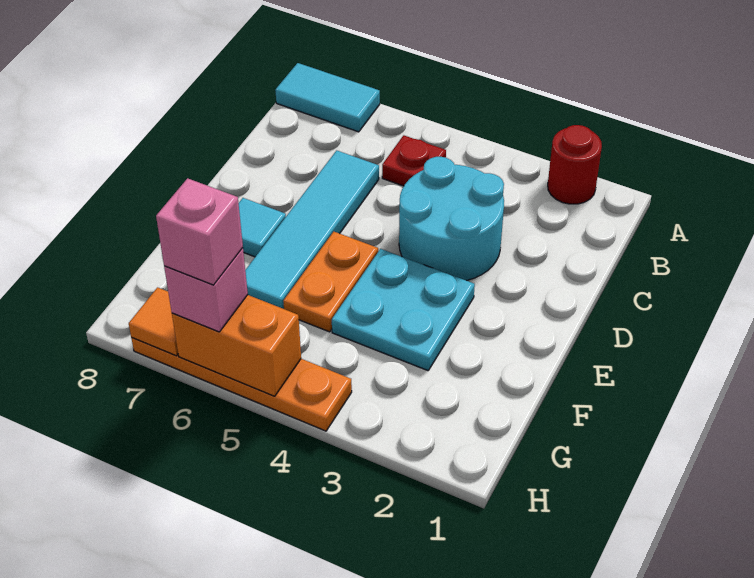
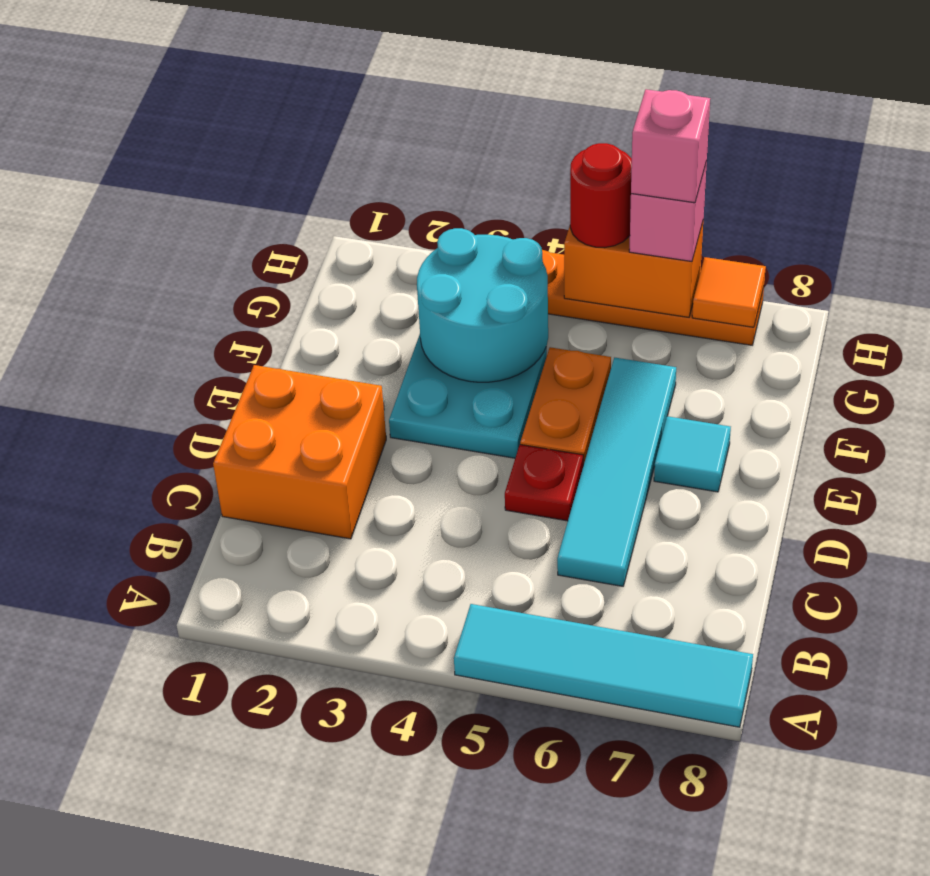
red round brick A2 level 1 -> red round brick H5 level 3
cyan tile A7:A8 level 1 -> cyan tile A5:A8 level 1
red plate B5 level 1 -> red plate D5 level 1
none -> orange brick C1:D2 level 1
cyan round brick C3:D4 level 1 -> cyan round brick F3:G4 level 2

